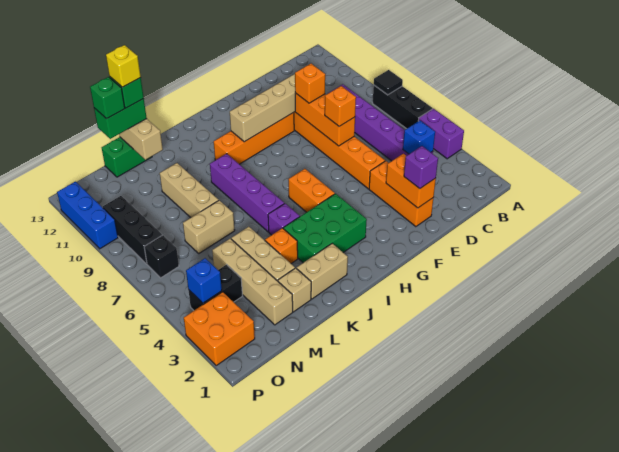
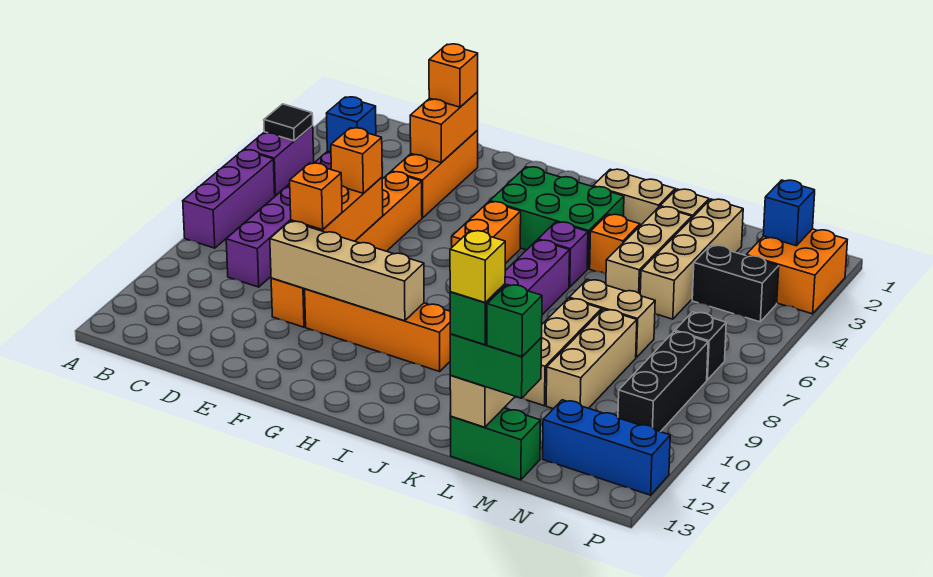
black brick A6:A8 level 1 -> purple brick A6:A8 level 1
black tile A8 level 2 -> black tile A4 level 2
purple brick E2 level 3 -> orange brick E2 level 3
none -> tan brick M8:M10 level 1
blue brick O4 level 2 -> blue brick O2 level 2
blue brick P10:P12 level 1 -> blue brick N12:P12 level 1

